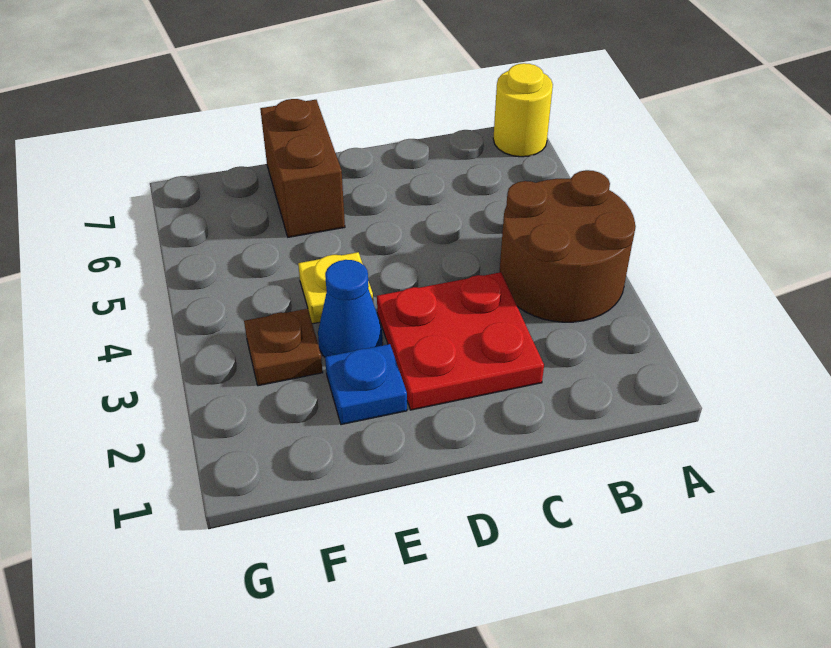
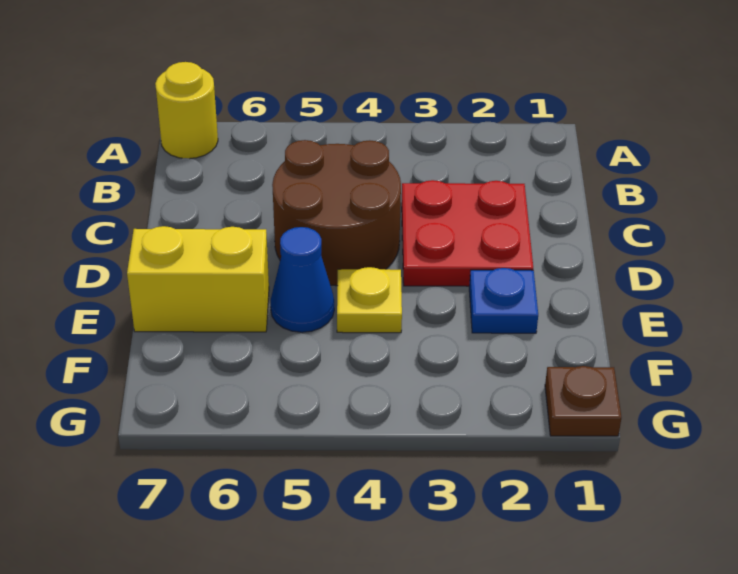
brown round brick A3:B4 level 1 -> brown round brick C4:D5 level 1
blue cone E3 level 1 -> blue cone E5 level 1
brown brick E6:E7 level 1 -> yellow brick E6:E7 level 1
brown plate F3 level 1 -> brown plate G1 level 1

